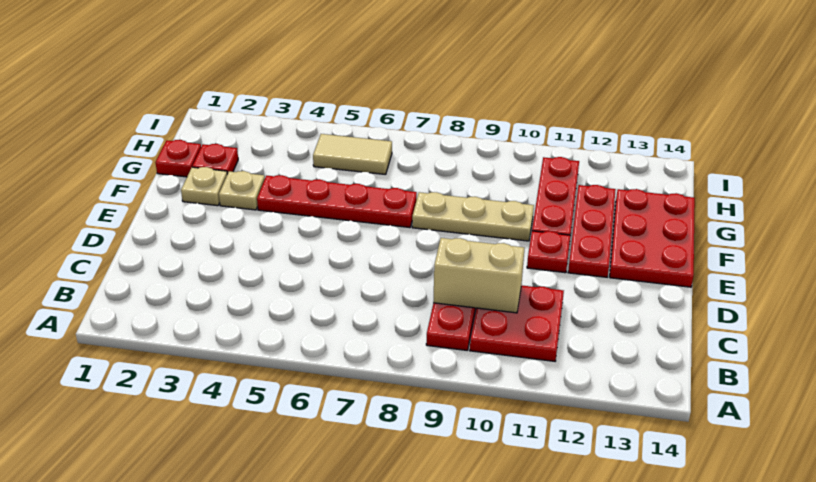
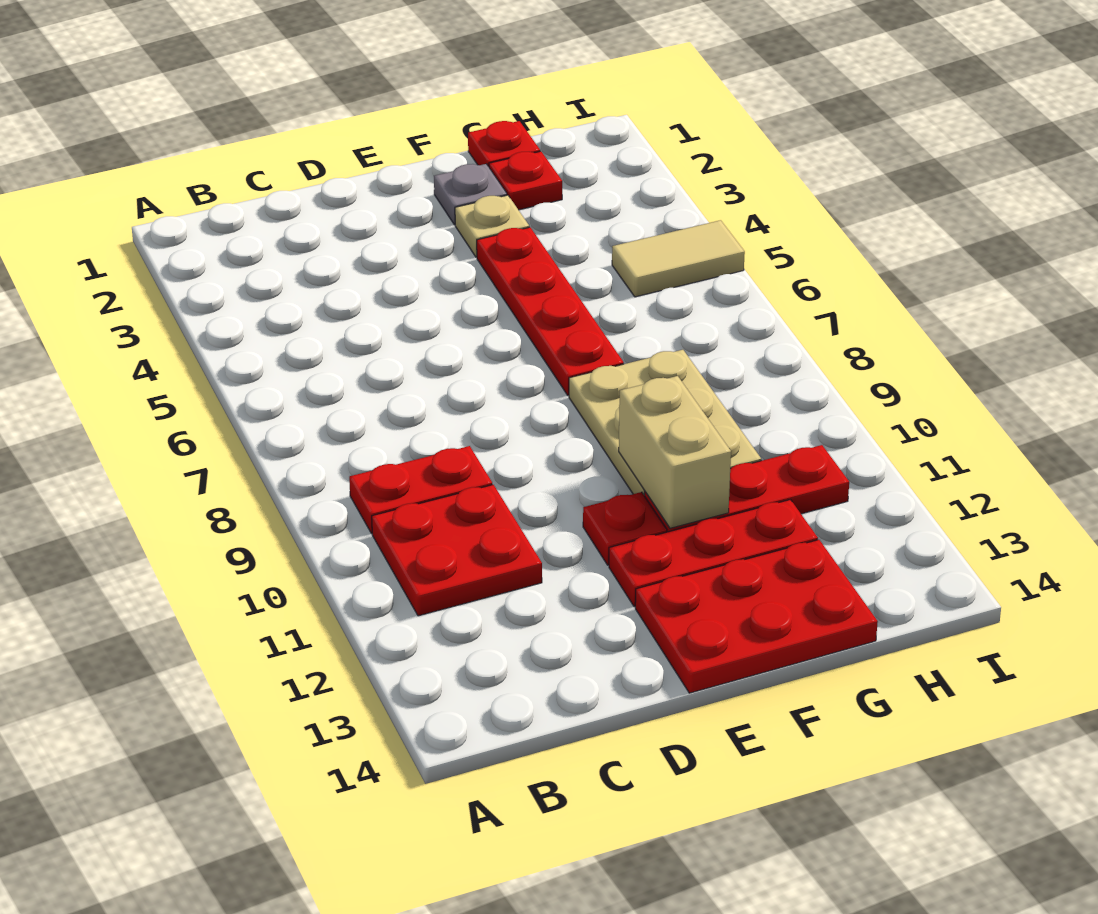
tan brick C9:C10 level 2 -> tan brick F10:F11 level 2
tan plate F2 level 1 -> grey plate F2 level 1
tan plate F8:F10 level 1 -> tan plate F8:G10 level 1
tan tile H5:H6 level 1 -> tan tile H5:I5 level 1

